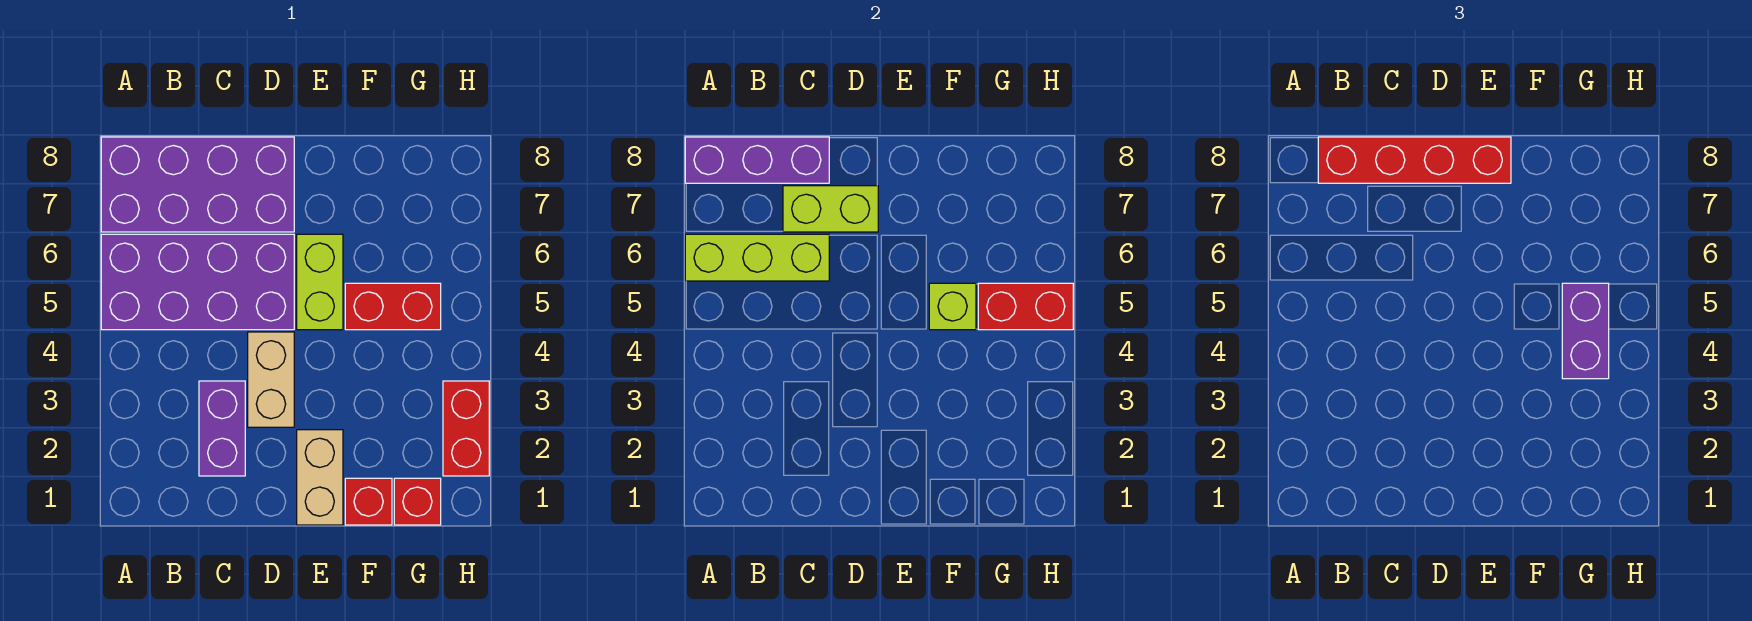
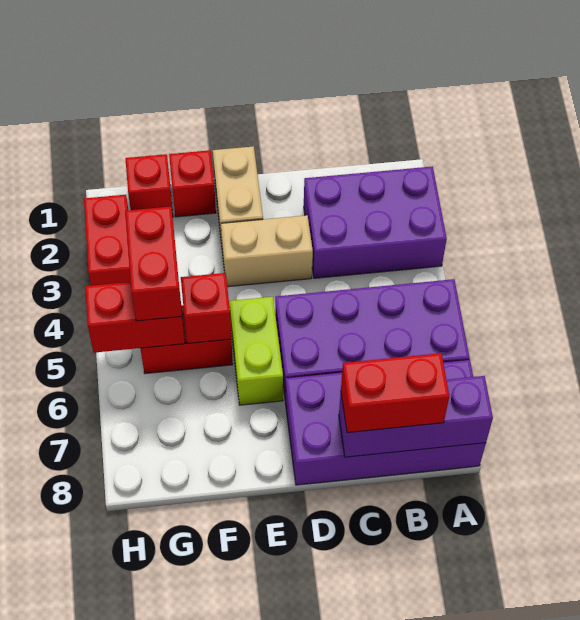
lime brick A6:C6 level 2 -> none
red brick B8:E8 level 3 -> red brick B8:C8 level 3
purple brick C2:C3 level 1 -> purple brick A2:C3 level 1
lime brick C7:D7 level 2 -> none
tan brick D3:D4 level 1 -> tan brick D3:E3 level 1
lime brick F5 level 2 -> red brick F5 level 2
purple brick G4:G5 level 3 -> red brick G4:G5 level 3

